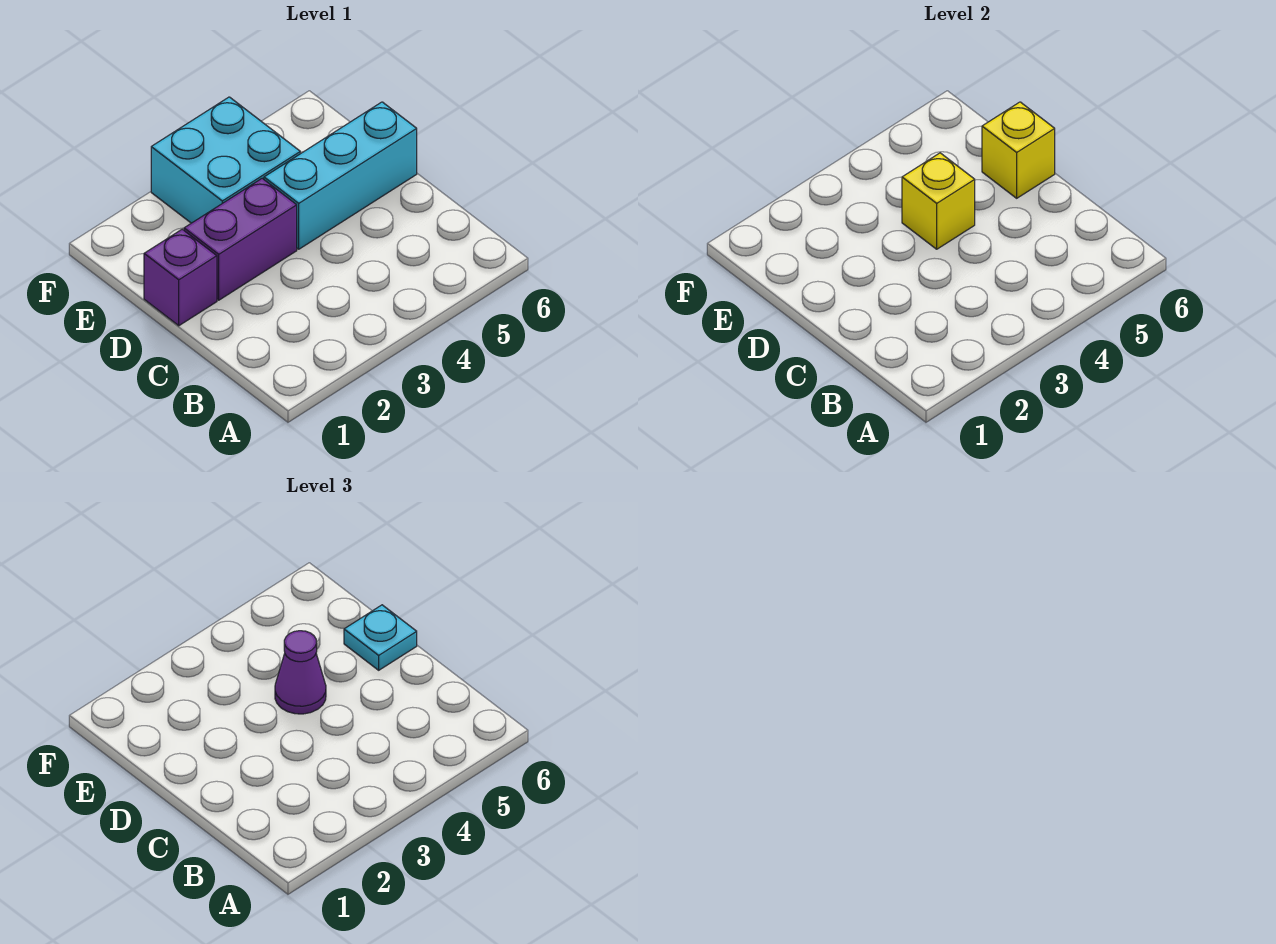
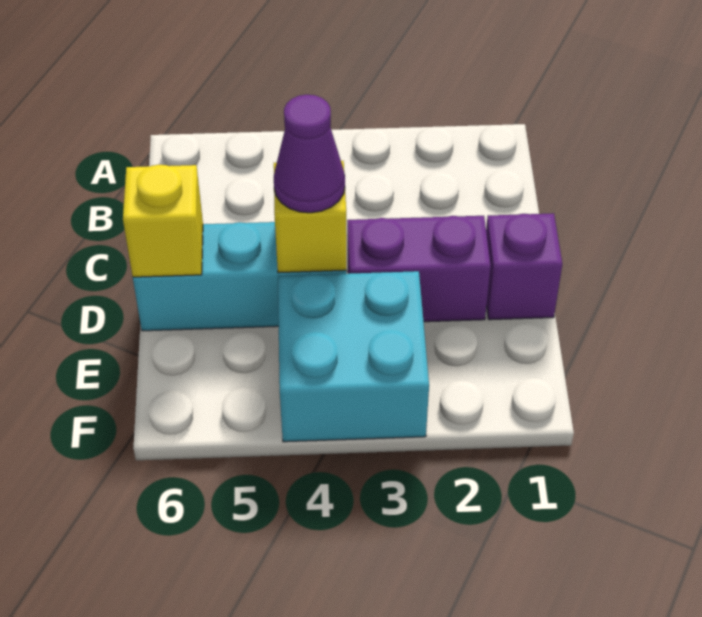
cyan plate D6 level 3 -> none

